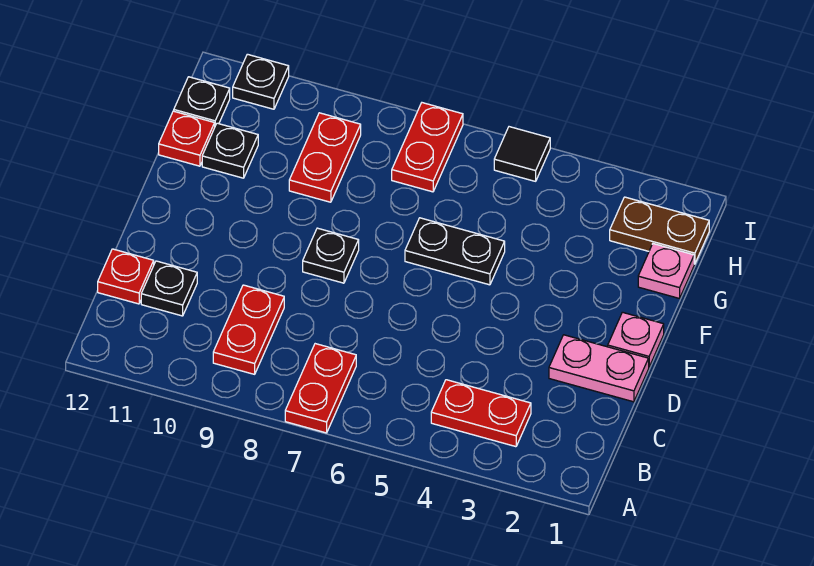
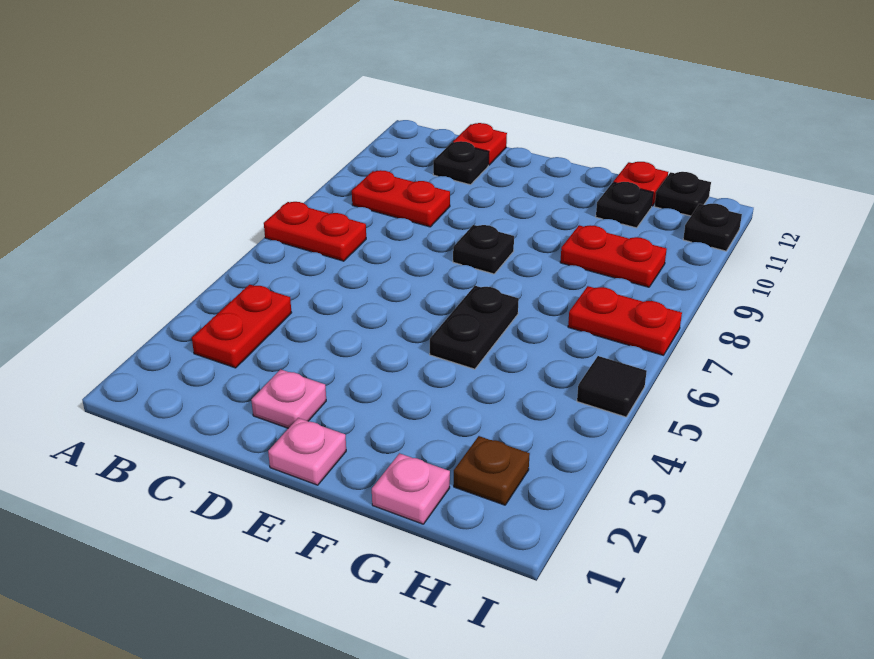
pink plate D1:D2 level 1 -> pink plate D2 level 1
brown plate H1:H2 level 1 -> brown plate H2 level 1

